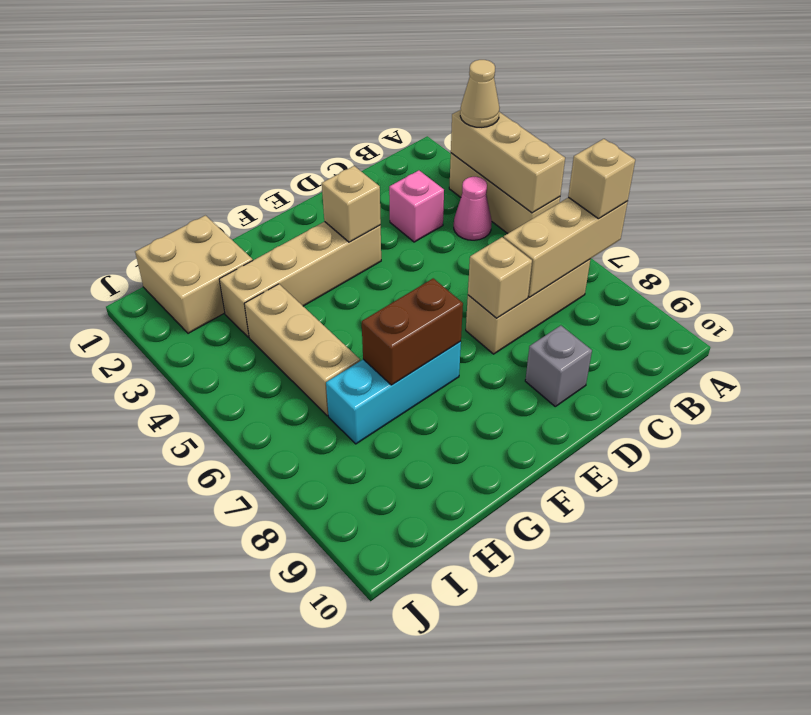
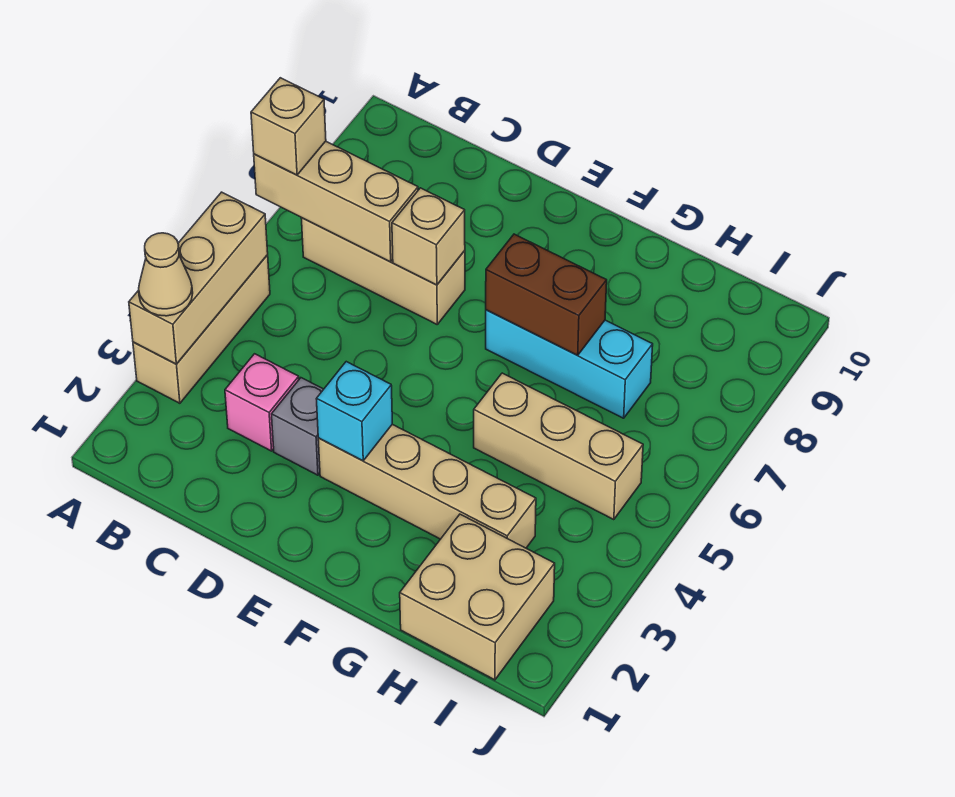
pink cone B4 level 1 -> none
grey brick D9 level 1 -> grey brick D3 level 1
tan brick E3 level 2 -> cyan brick E3 level 2
tan brick H4:H6 level 1 -> tan brick G5:I5 level 1

